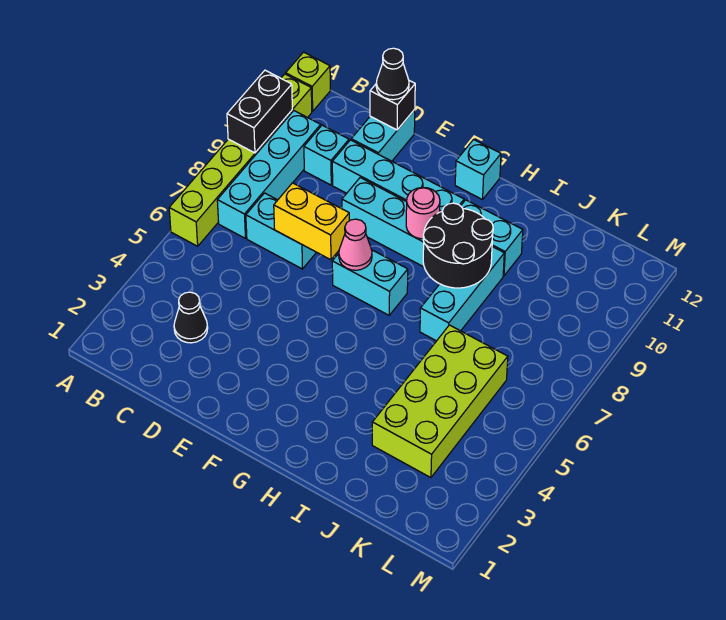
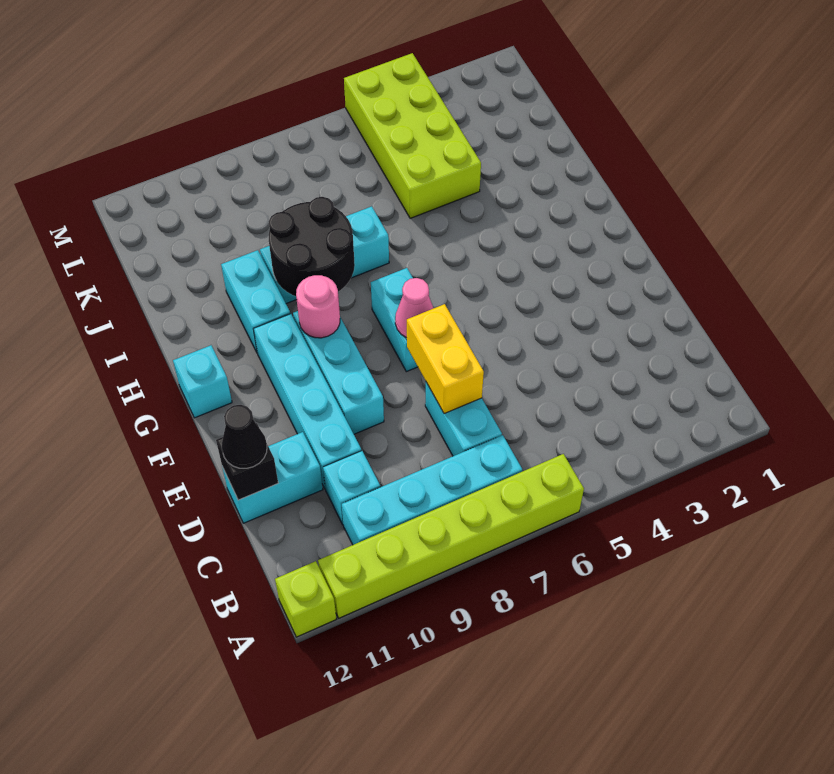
black brick A9:A10 level 2 -> none
black cone C3 level 1 -> none
lime brick J3:K6 level 1 -> lime brick J4:M5 level 1

